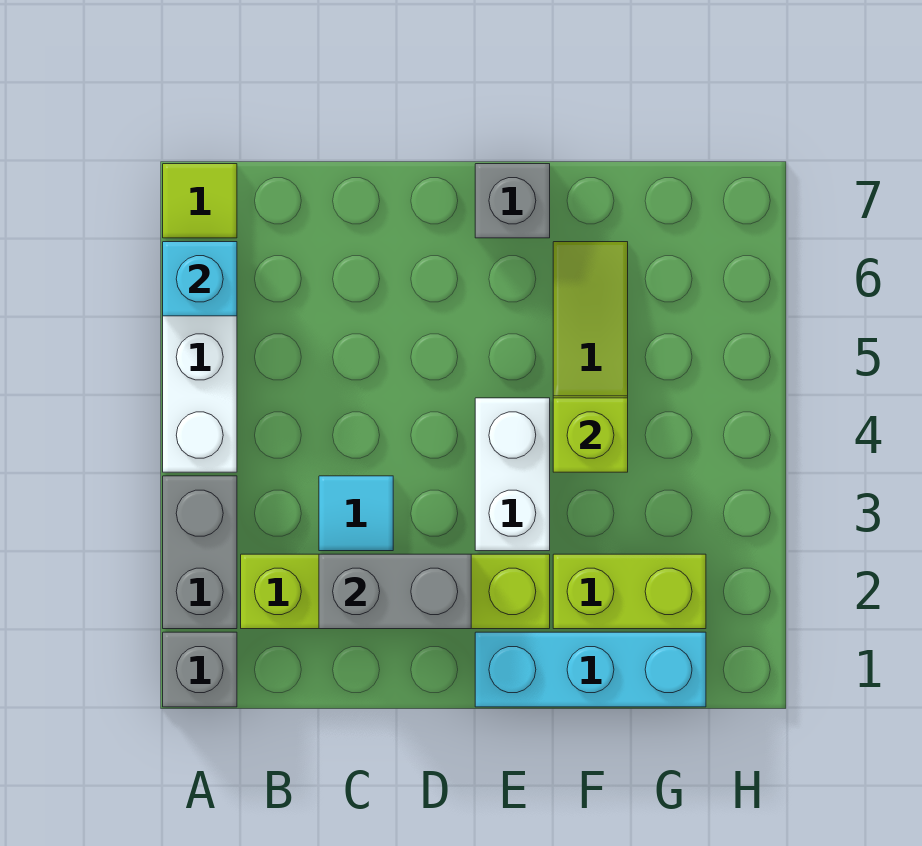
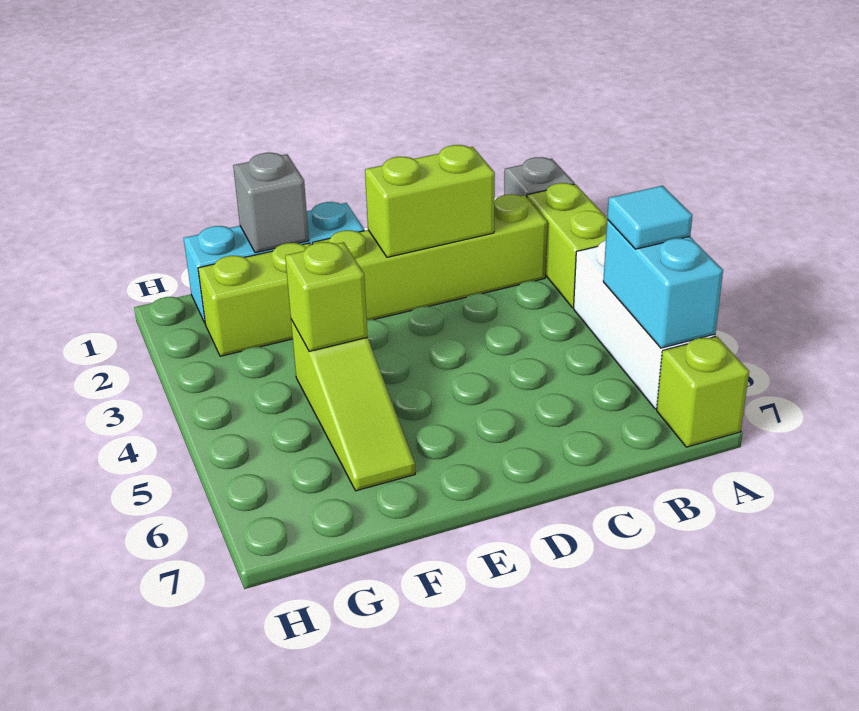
grey brick A2:A3 level 1 -> lime brick A2:A3 level 1
cyan brick A6 level 2 -> cyan brick A5:A6 level 2
lime tile A7 level 1 -> lime brick A7 level 1
grey brick C2:D2 level 2 -> lime brick C2:D2 level 2
cyan tile C3 level 1 -> cyan tile A5 level 3
white brick E3:E4 level 1 -> none
grey brick E7 level 1 -> grey brick F1 level 2

